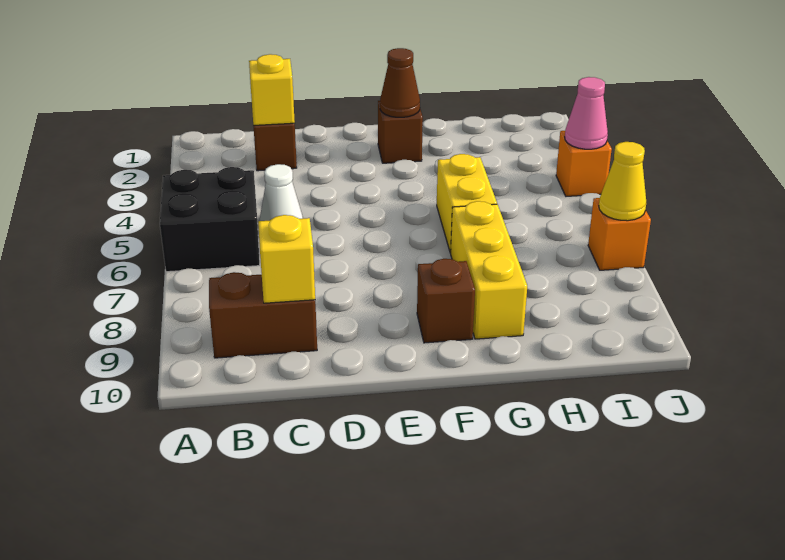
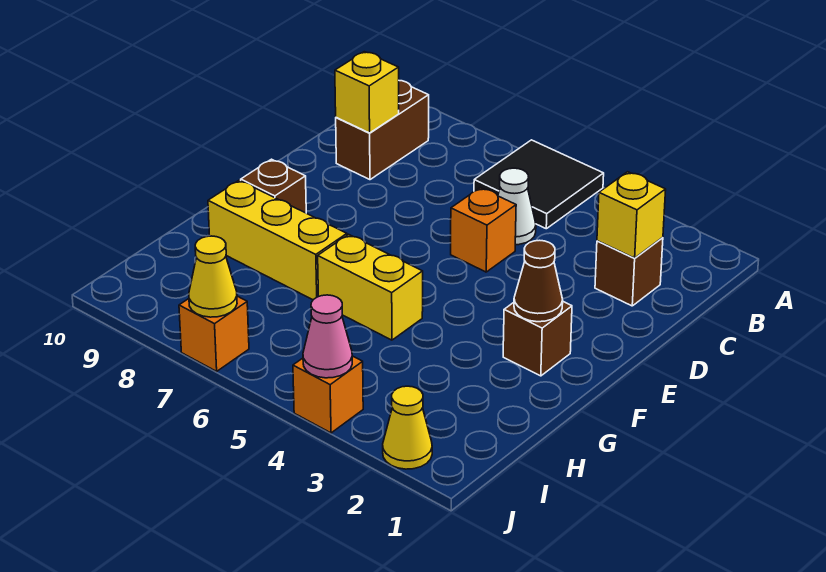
black brick A5:B6 level 1 -> black tile A5:B6 level 1
none -> orange brick D5 level 1
none -> yellow cone J2 level 1

